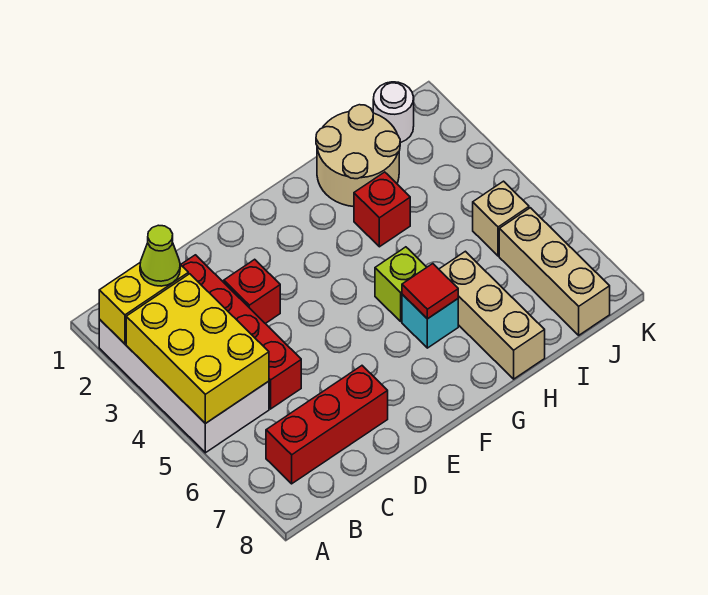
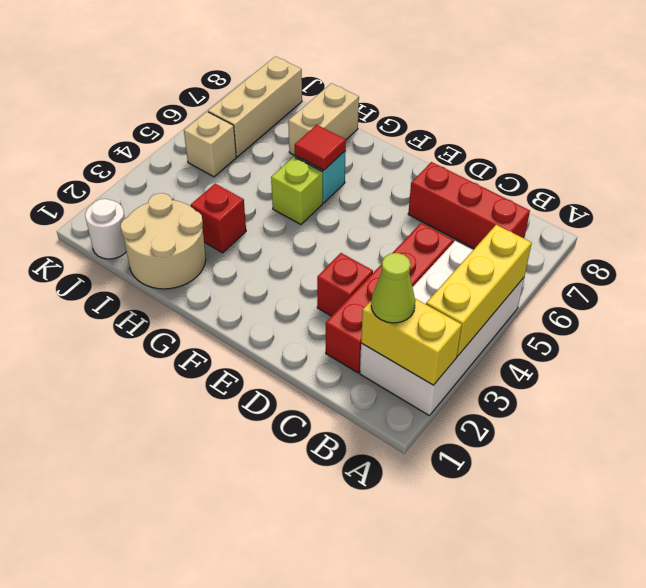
yellow brick A3:B5 level 2 -> yellow brick A3:A5 level 2
tan brick H6:H8 level 1 -> tan brick H7:H8 level 1

